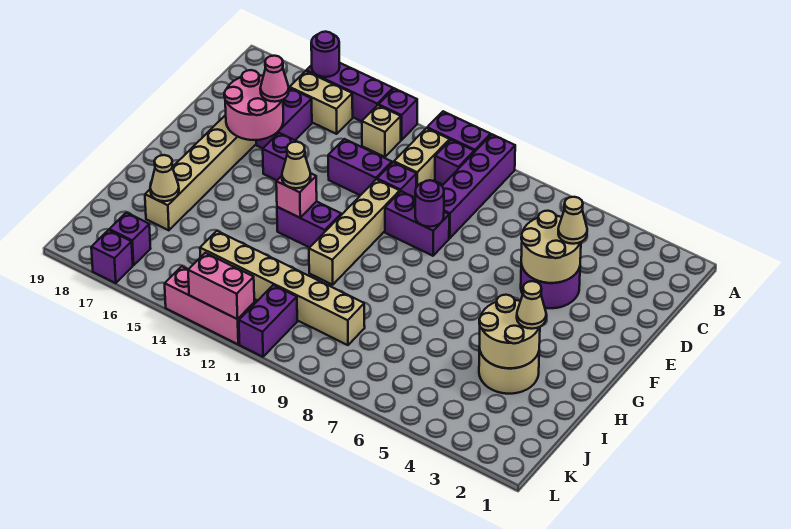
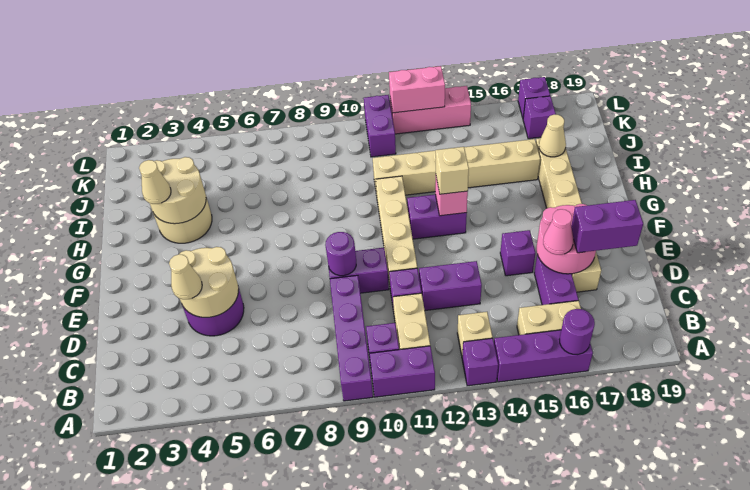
none -> purple brick D17:D18 level 3
tan cone G13 level 3 -> tan brick G13 level 3
tan brick J9:J14 level 1 -> tan brick I11:I16 level 1

